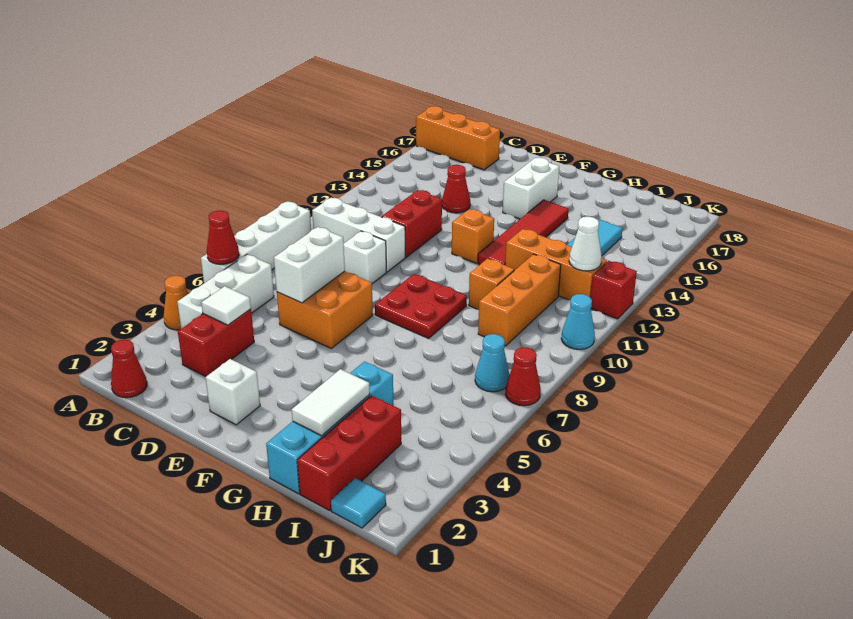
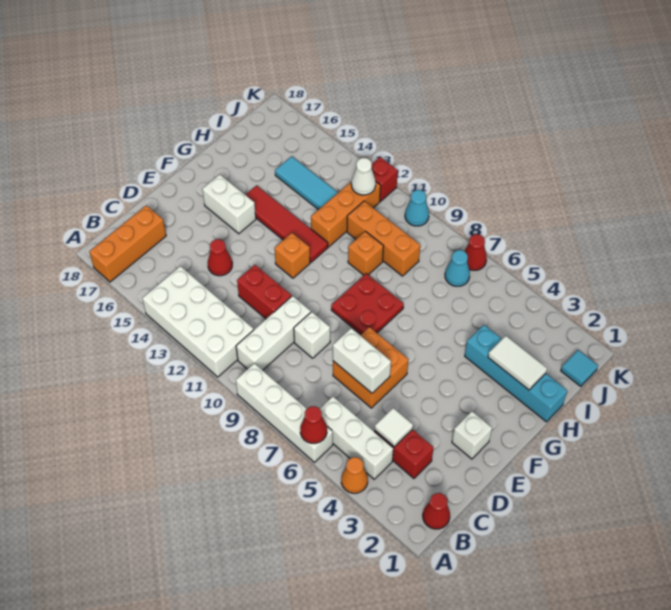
none -> white brick A11:B14 level 1
red brick I1:I3 level 1 -> none

